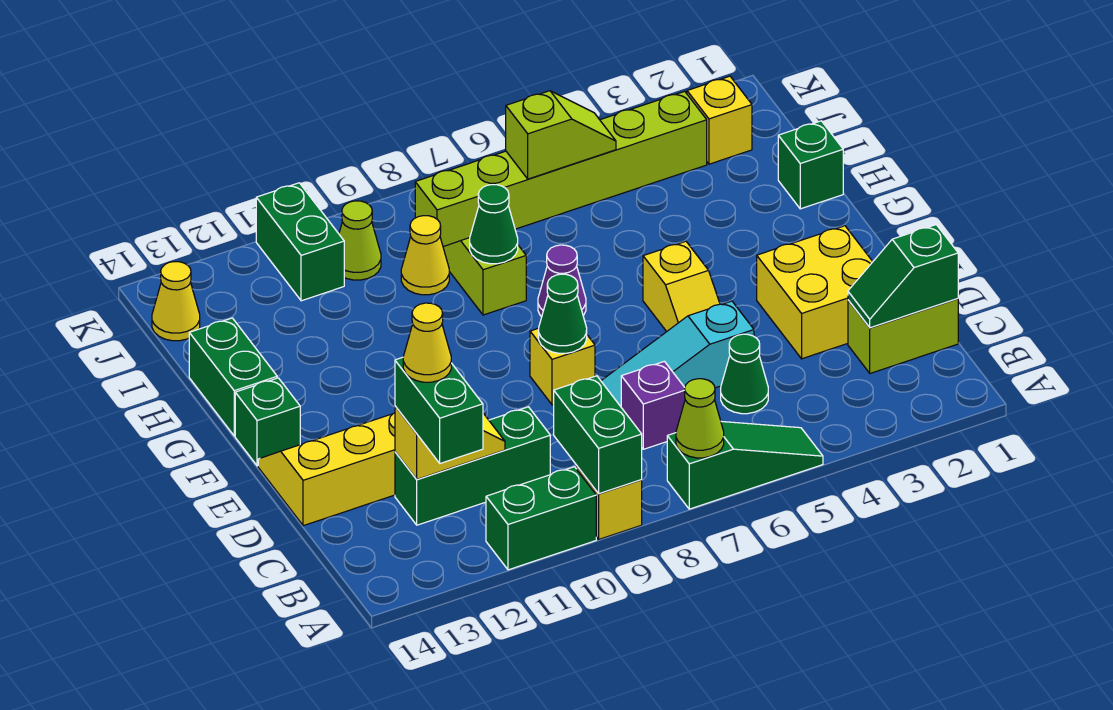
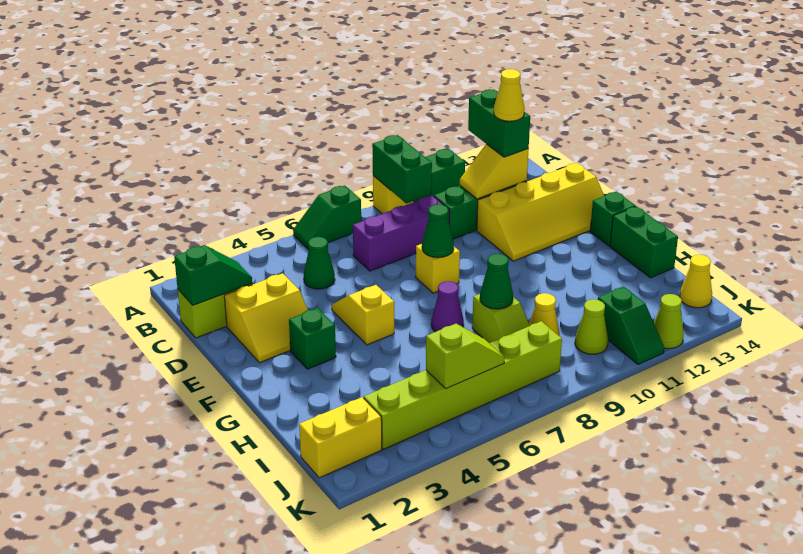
green slope A5:A7 level 1 top 7 -> green slope A6:A7 level 1 top 7
lime cone A7 level 2 -> lime cone K12 level 1
purple brick C7 level 1 -> purple brick C7:C9 level 1
yellow brick D2:E3 level 1 -> yellow slope D2:E3 level 1 top D
cyan slope D5:D7 level 1 top 5 -> none
green brick H1 level 1 -> green brick F3 level 1
yellow brick J2 level 1 -> yellow brick J1:J2 level 1
lime slope J5:J6 level 2 top 6 -> lime slope J5:J6 level 2 top 5
green brick J11:K11 level 1 -> green slope J11:K11 level 1 top J

